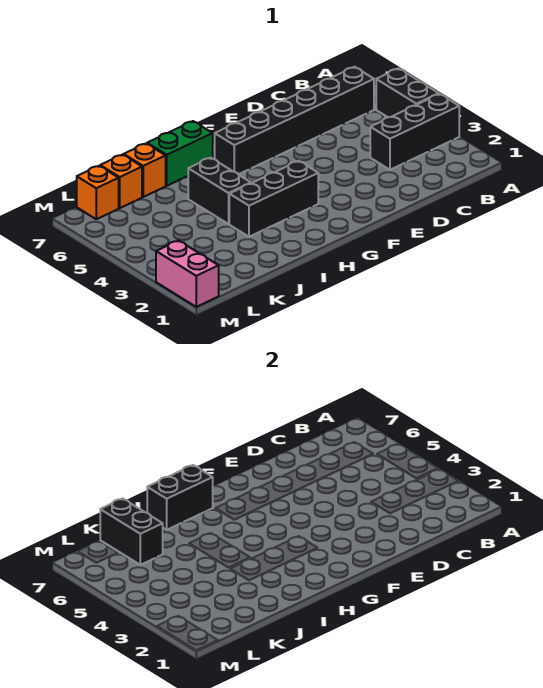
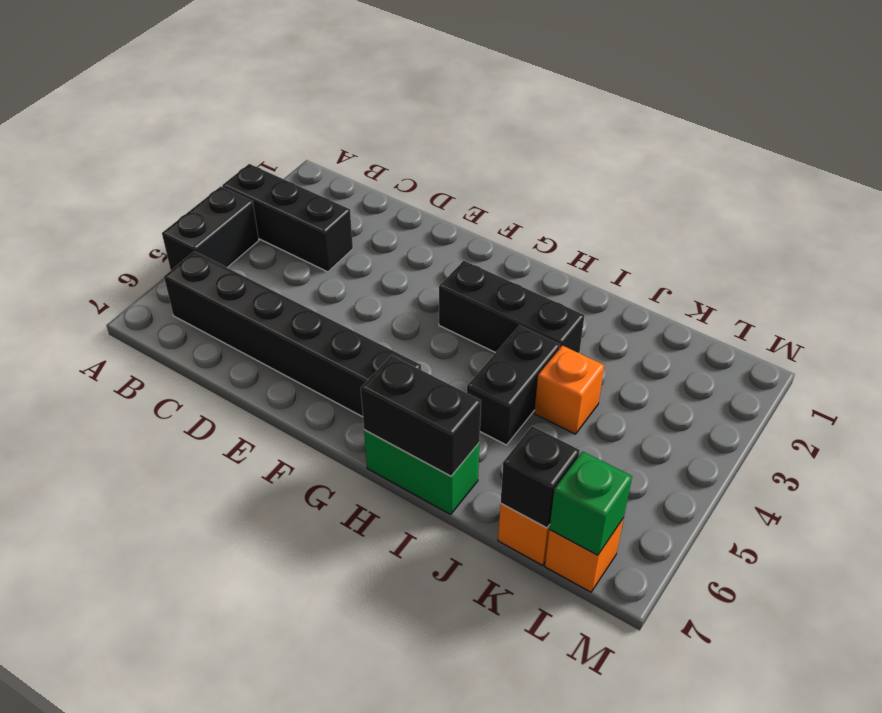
orange brick J7 level 1 -> orange brick J4 level 1
black brick K6:K7 level 2 -> black brick K7 level 2
none -> green brick L7 level 2
pink brick M1:M2 level 1 -> none

